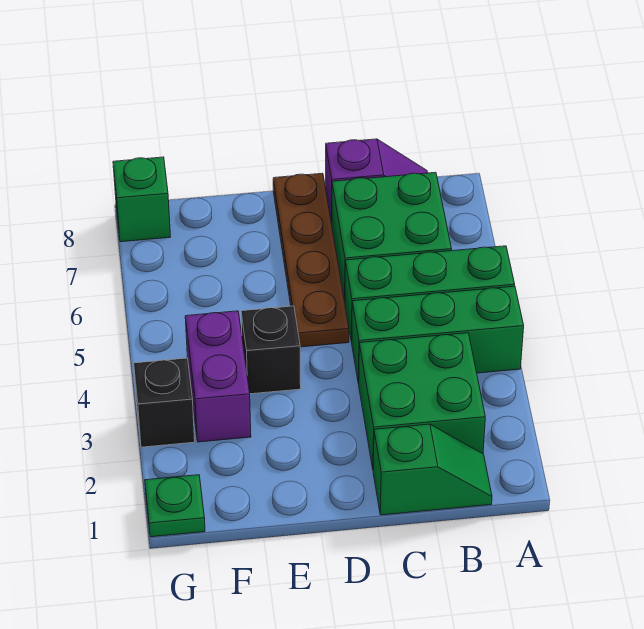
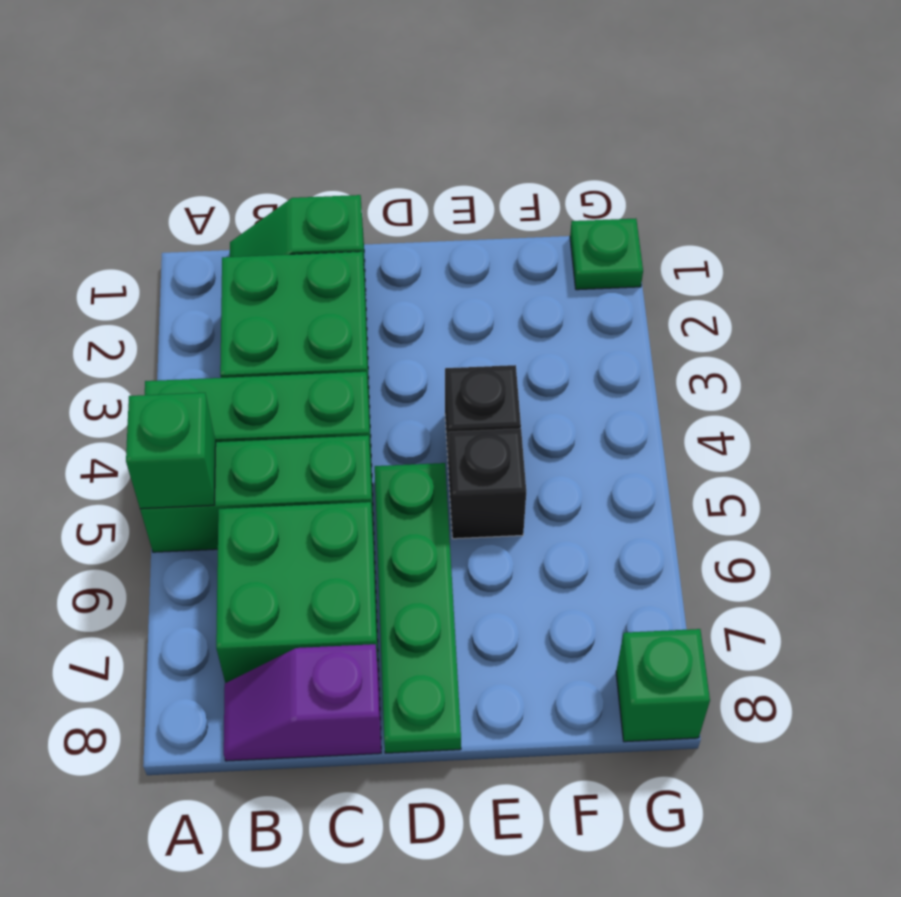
none -> green brick A5 level 2
brown plate D5:D8 level 1 -> green plate D5:D8 level 1
purple brick F3:F4 level 1 -> none
black brick G3 level 1 -> black brick E5 level 1

